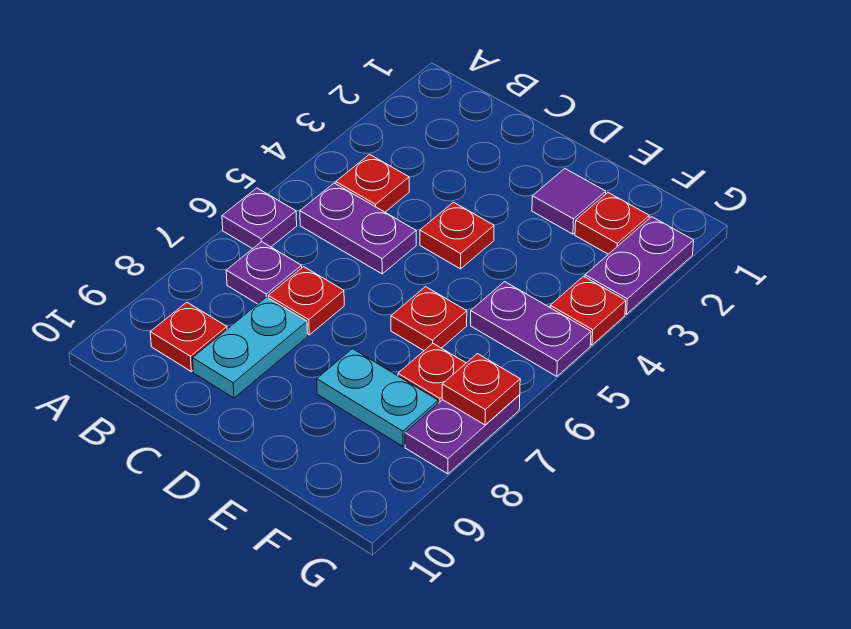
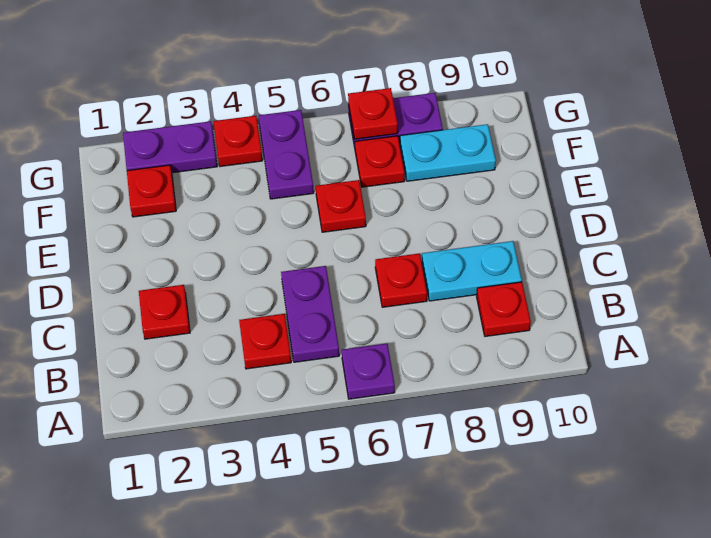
purple plate B7 level 1 -> none
red plate D4 level 1 -> red plate C2 level 1
purple tile E2 level 1 -> none
cyan plate E8:F8 level 1 -> cyan plate F8:F9 level 1

